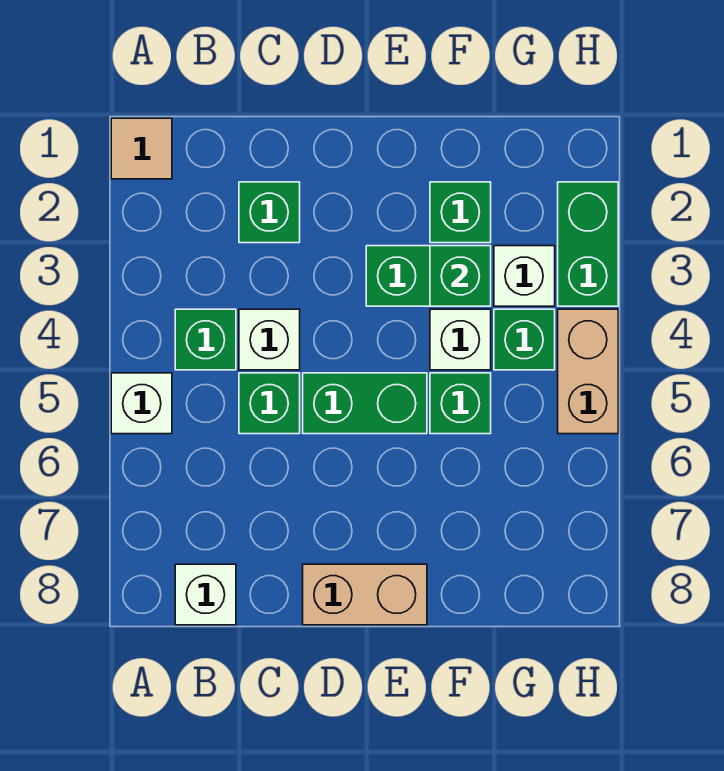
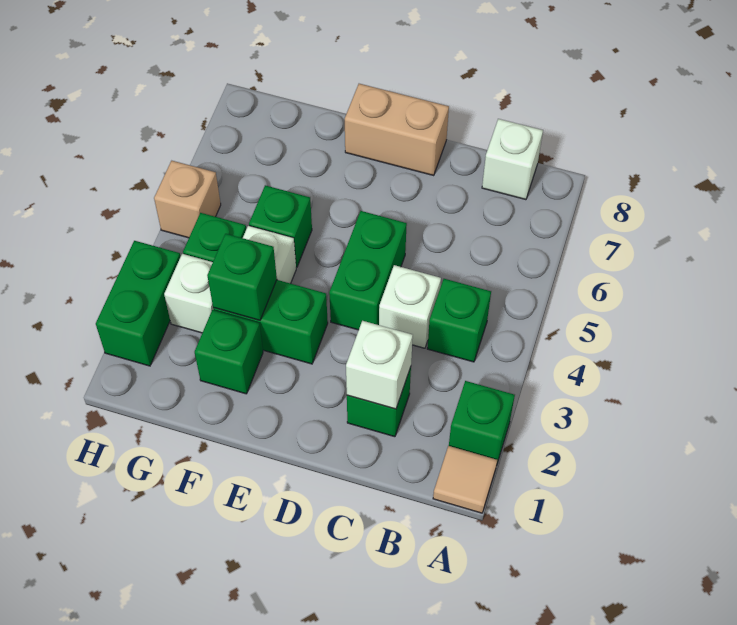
white brick A5 level 1 -> white brick C2 level 2
green brick C5 level 1 -> green brick A2 level 1
green brick D5:E5 level 1 -> green brick D4:D5 level 1
tan brick H4:H5 level 1 -> tan brick H5 level 1

